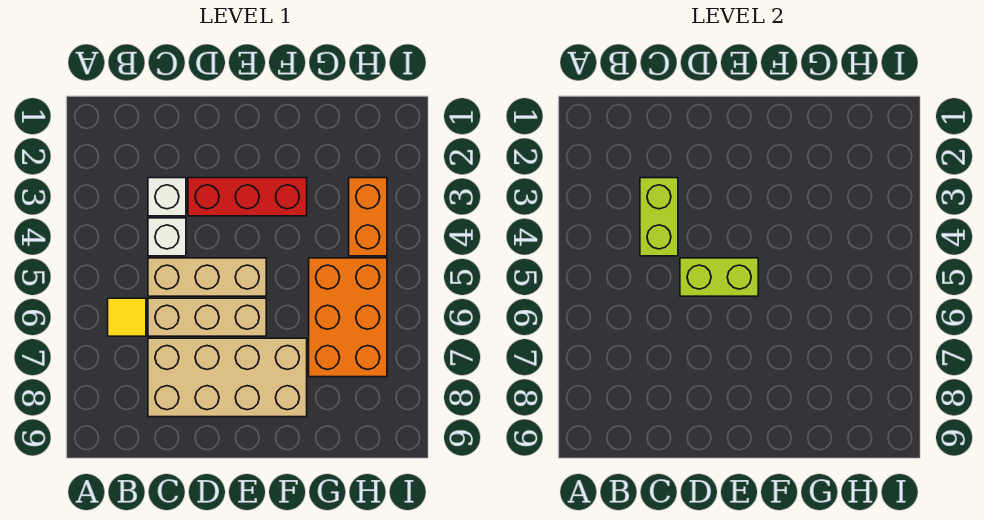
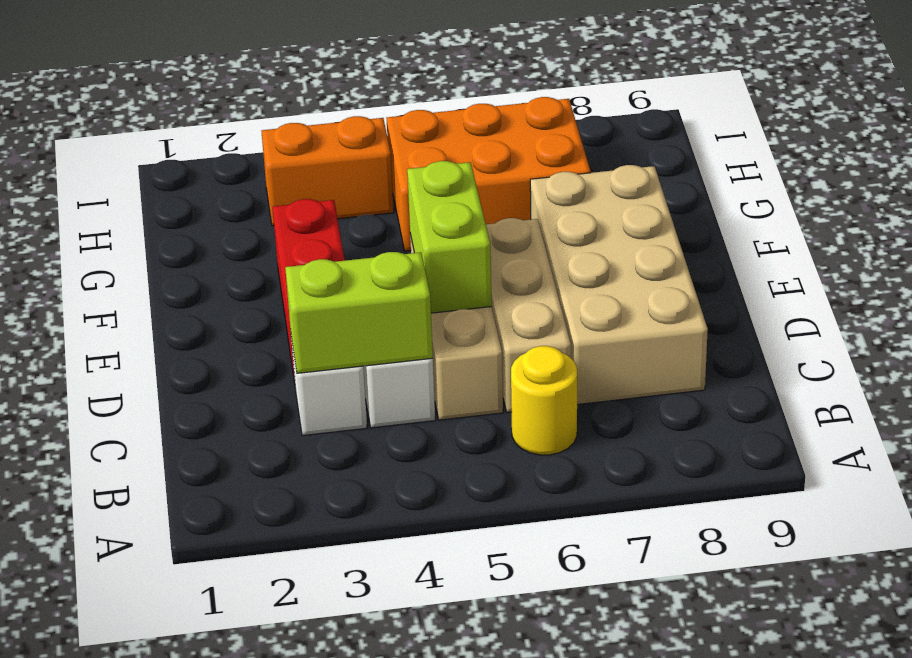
yellow tile B6 level 1 -> yellow round brick B6 level 1

